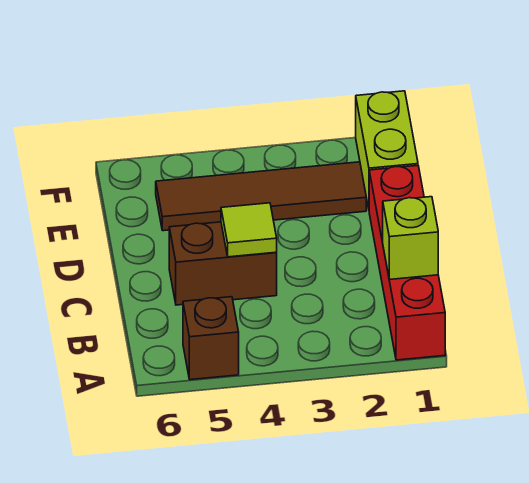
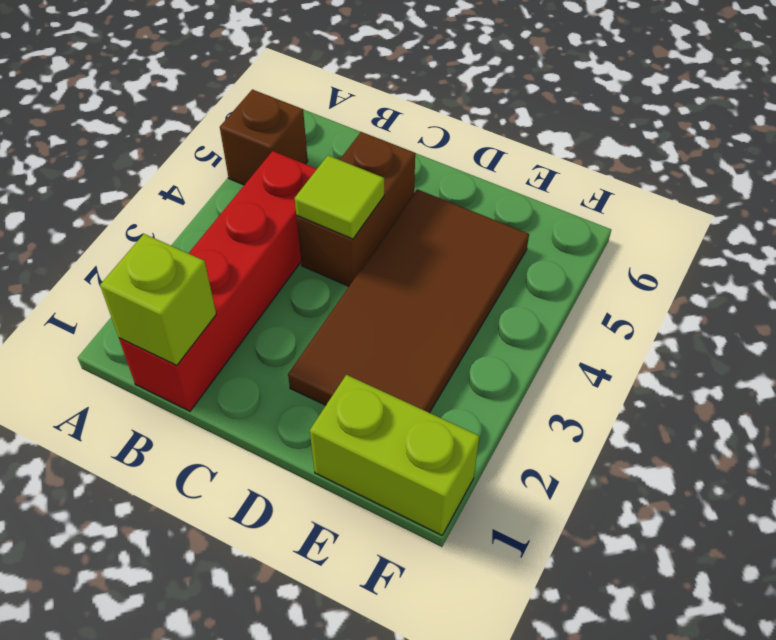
red brick A1:D1 level 1 -> red brick B1:B4 level 1
brown tile E2:E5 level 1 -> brown tile D2:E5 level 1

